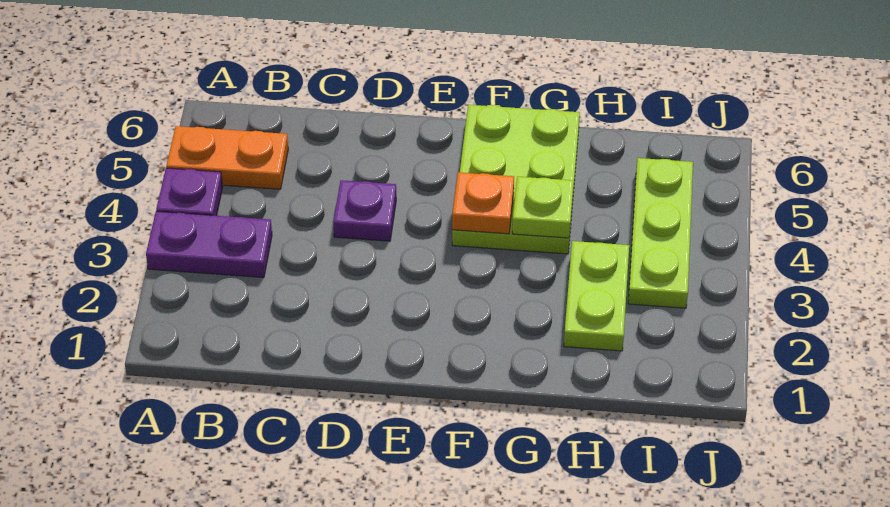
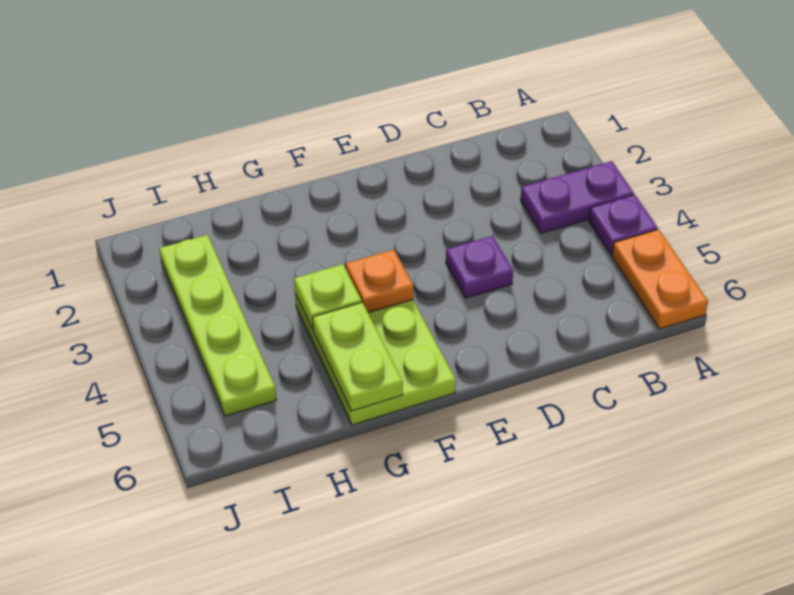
orange plate A5:B5 level 1 -> orange plate A5:A6 level 1
lime plate H2:H3 level 1 -> lime plate G5:G6 level 2
lime plate I3:I5 level 1 -> lime plate I2:I5 level 1

